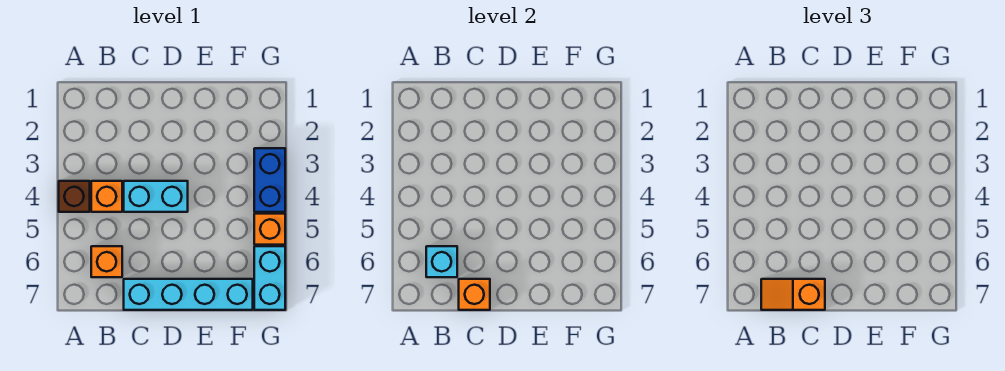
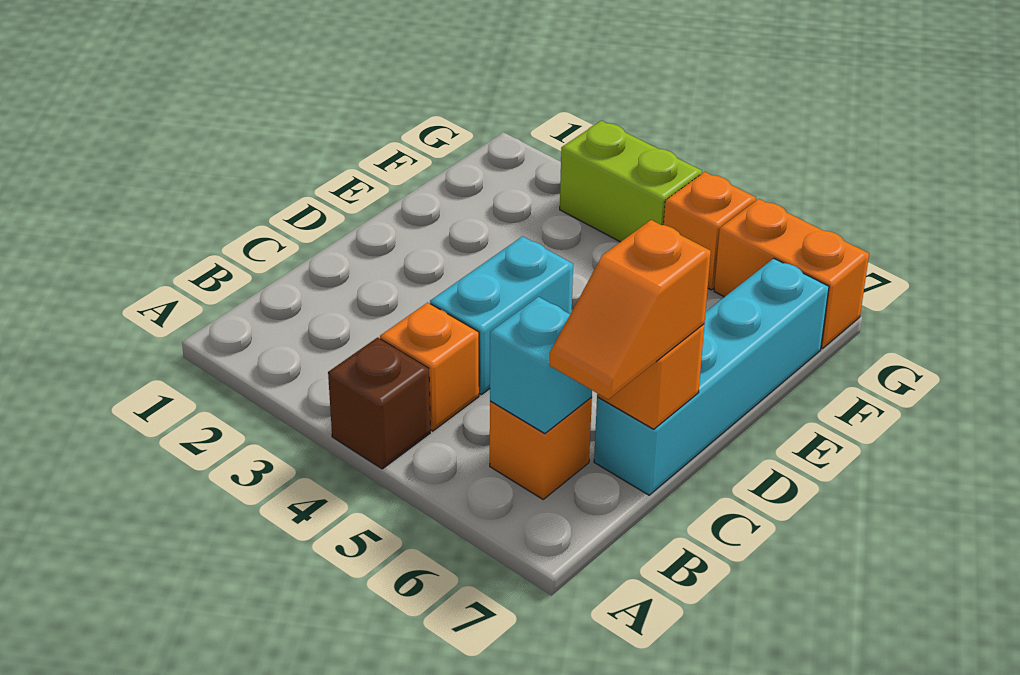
blue brick G3:G4 level 1 -> lime brick G3:G4 level 1
cyan brick G6:G7 level 1 -> orange brick G6:G7 level 1

